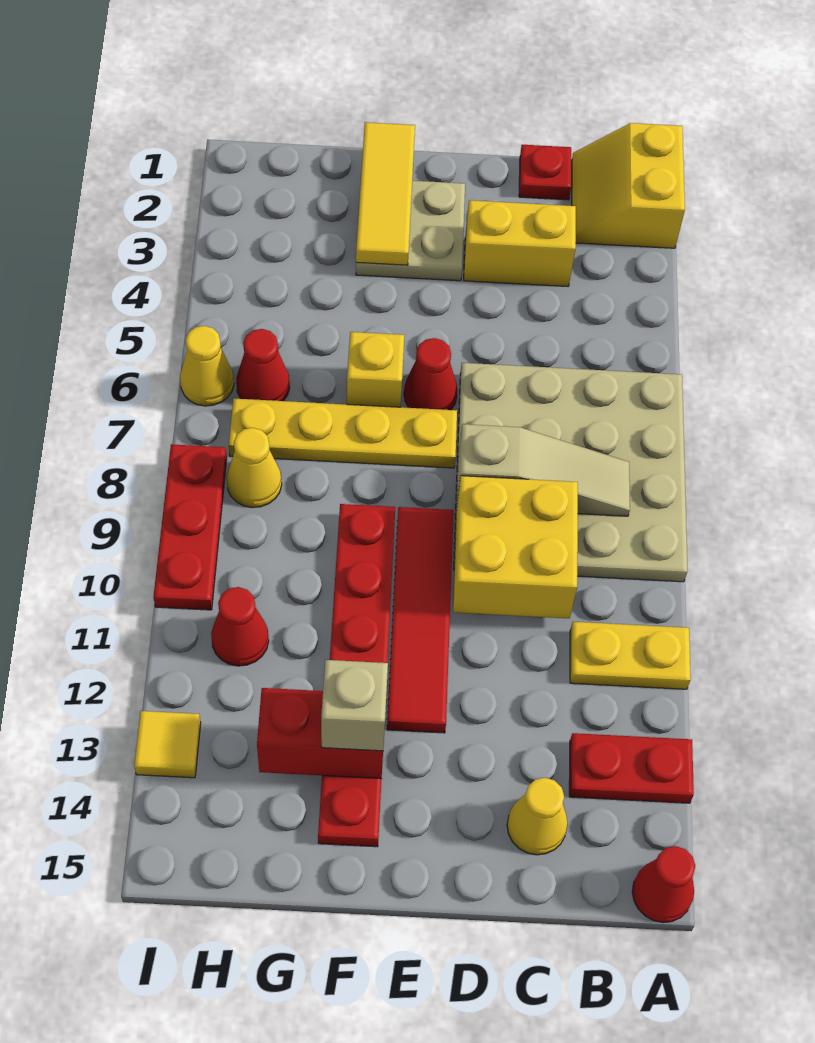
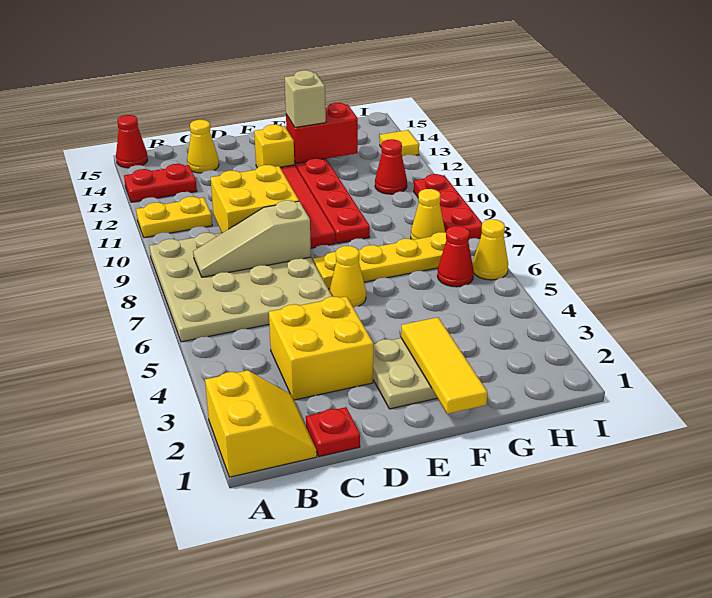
yellow brick C3:D3 level 1 -> yellow brick C3:D4 level 1
red cone E6 level 1 -> yellow cone E6 level 1
yellow brick F6 level 1 -> yellow brick E13 level 1

